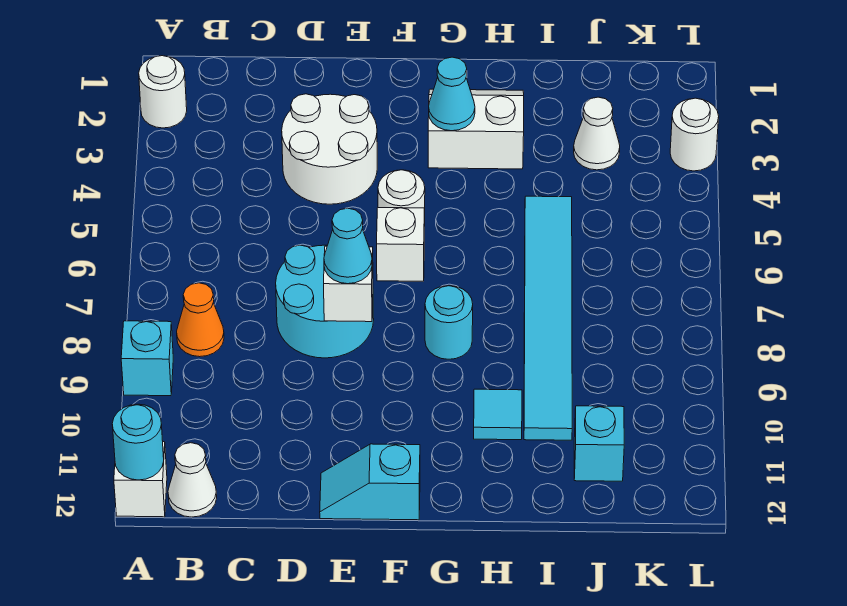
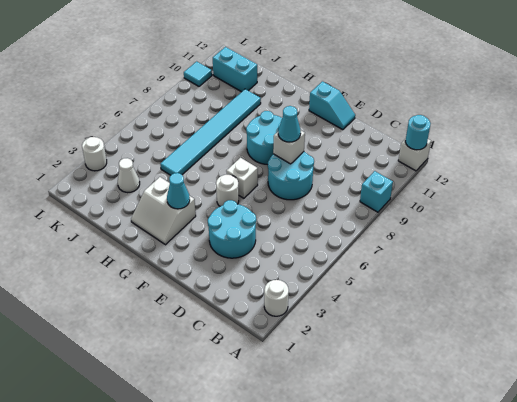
orange cone B8 level 1 -> none
white cone B12 level 1 -> none
white round brick D3:E4 level 1 -> cyan round brick D3:E4 level 1
cyan round brick G8 level 1 -> cyan round brick F8:G9 level 1
cyan tile H10 level 1 -> cyan tile L10 level 1
cyan brick J11 level 1 -> cyan brick J11:K11 level 1

